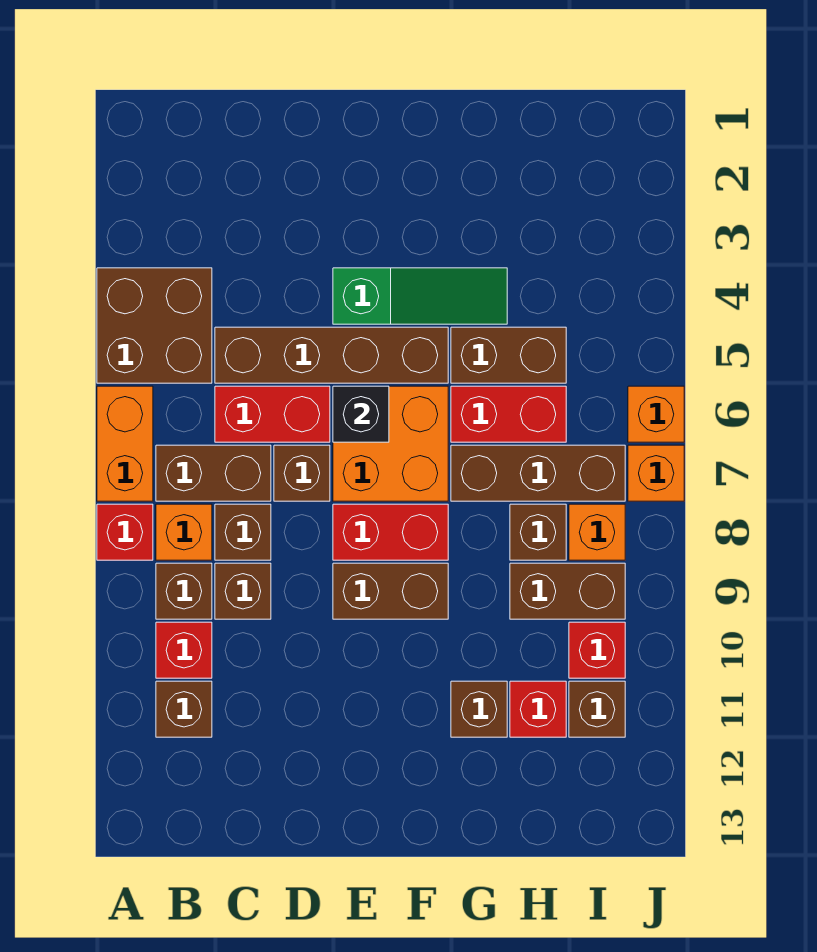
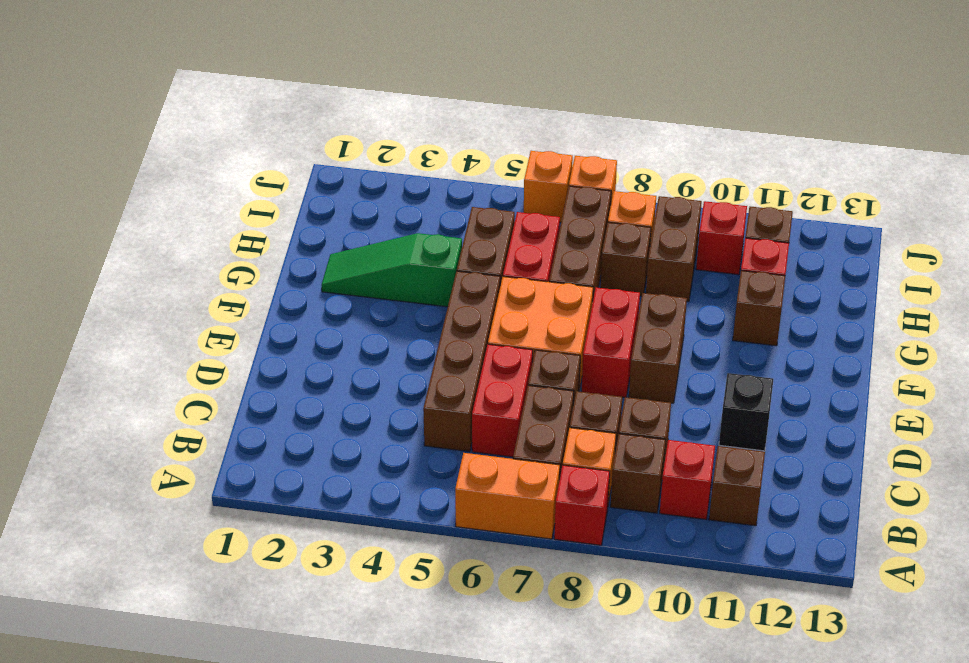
brown brick A4:B5 level 1 -> none
green slope E4:G4 level 1 top E -> green slope G2:G4 level 1 top 4
black brick E6 level 2 -> black brick D11 level 1

